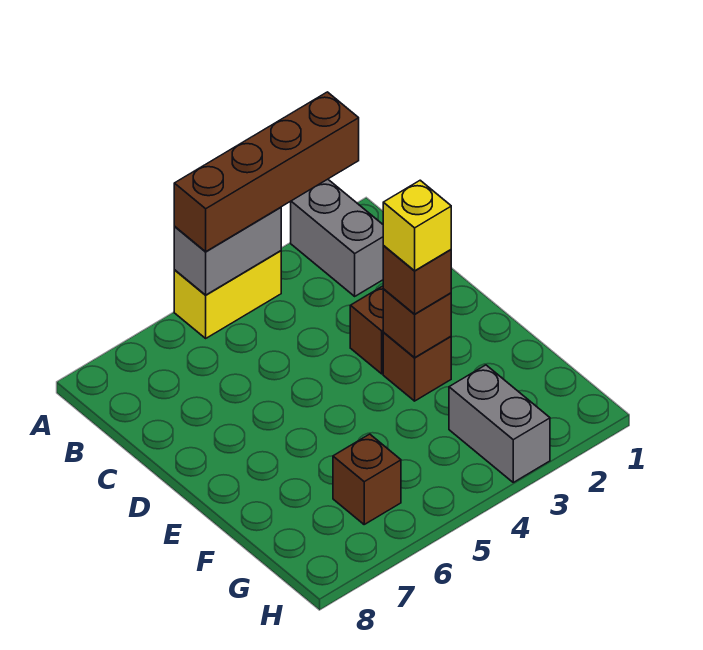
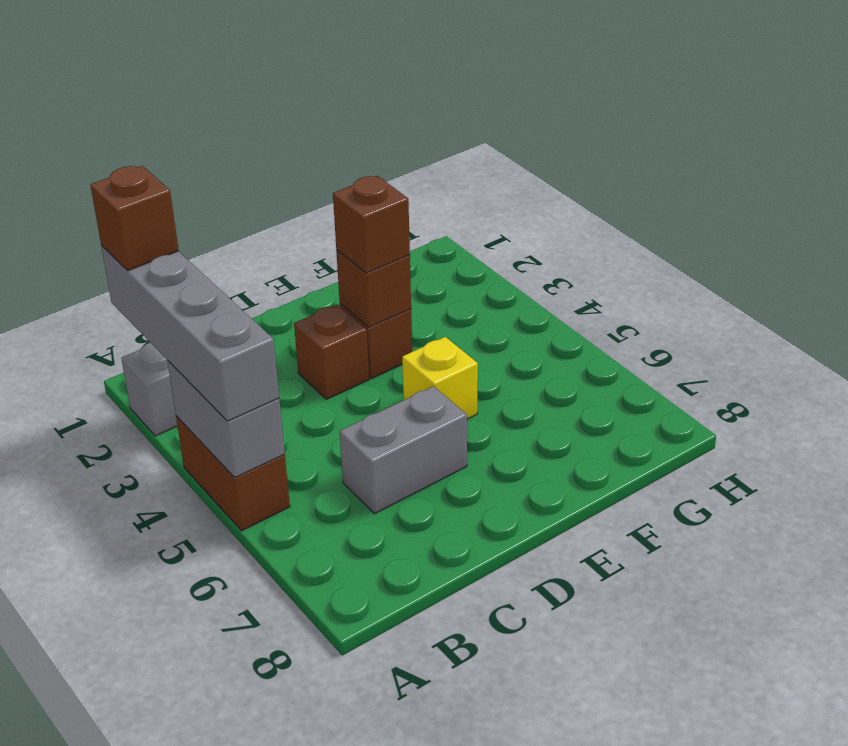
brown brick A2:A5 level 3 -> grey brick A2:A5 level 3
yellow brick A4:A5 level 1 -> brown brick A4:A5 level 1
yellow brick E3 level 4 -> yellow brick E5 level 1
grey brick G3:H3 level 1 -> grey brick C6:D6 level 1
brown brick G6 level 1 -> brown brick A2 level 4

